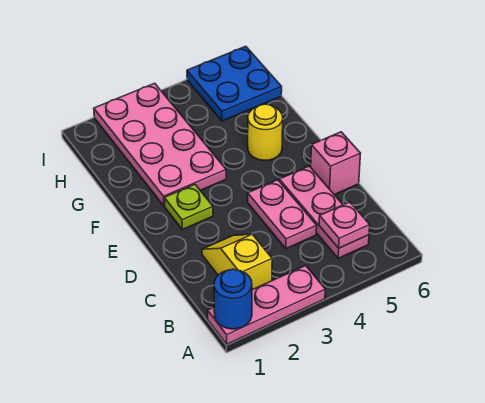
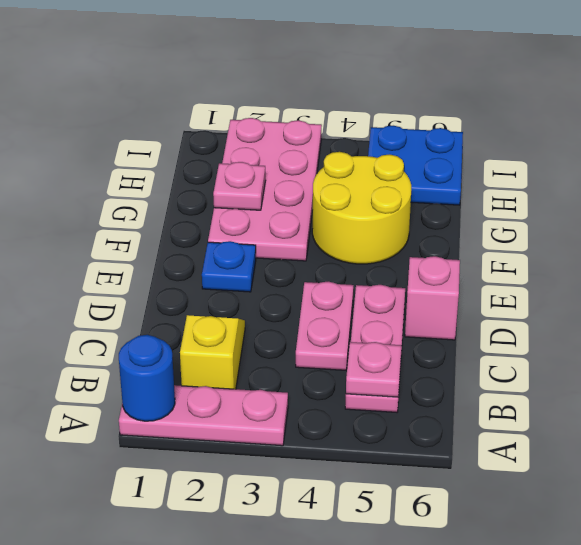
lime plate E2 level 1 -> blue plate E2 level 1
yellow round brick F5 level 1 -> yellow round brick F4:G5 level 1
none -> pink plate G2 level 2

